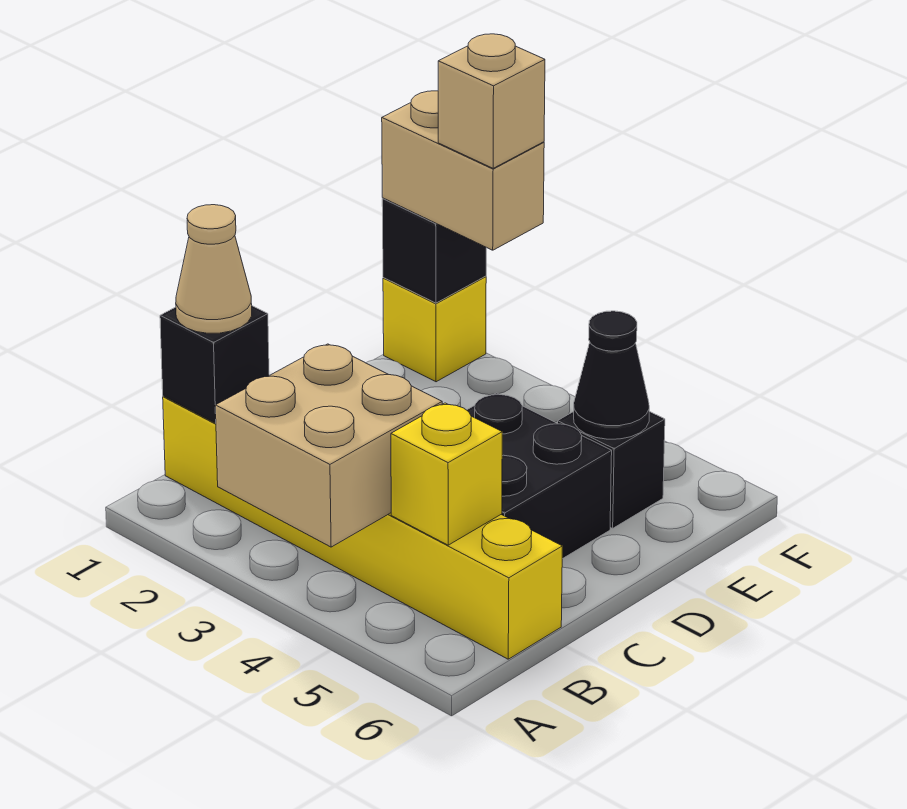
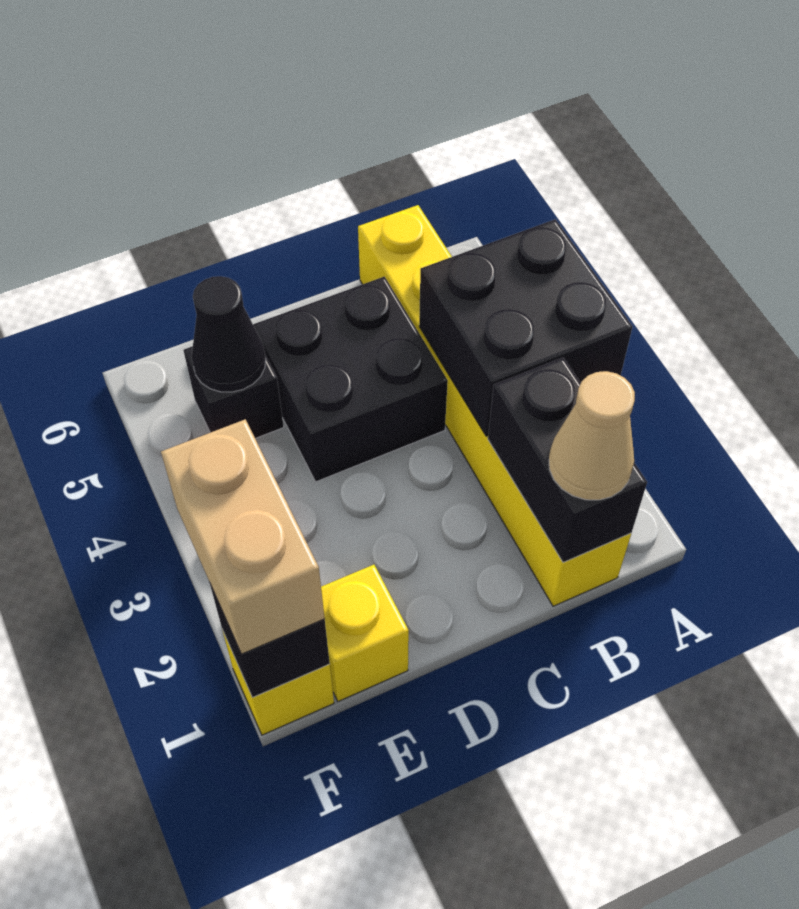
tan brick A3:B4 level 2 -> black brick A3:B4 level 2
black brick B1 level 2 -> black brick B1:B2 level 2
yellow brick B5 level 2 -> yellow brick E1 level 1
tan brick F2 level 4 -> none

